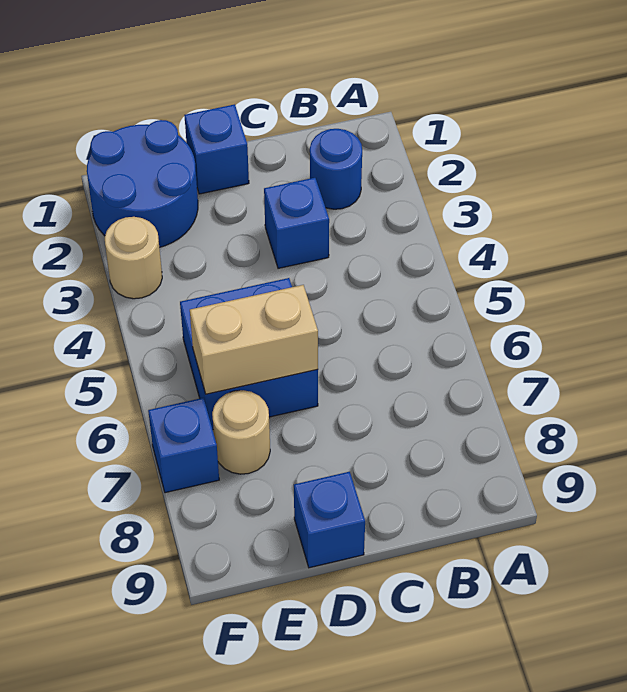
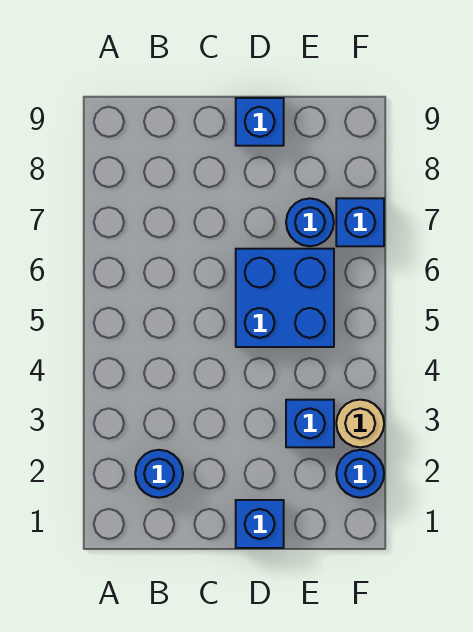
blue brick C3 level 1 -> blue brick E3 level 1
tan brick D6:E6 level 2 -> none
blue round brick E1:F2 level 1 -> blue round brick F2 level 1
tan round brick E7 level 1 -> blue round brick E7 level 1

